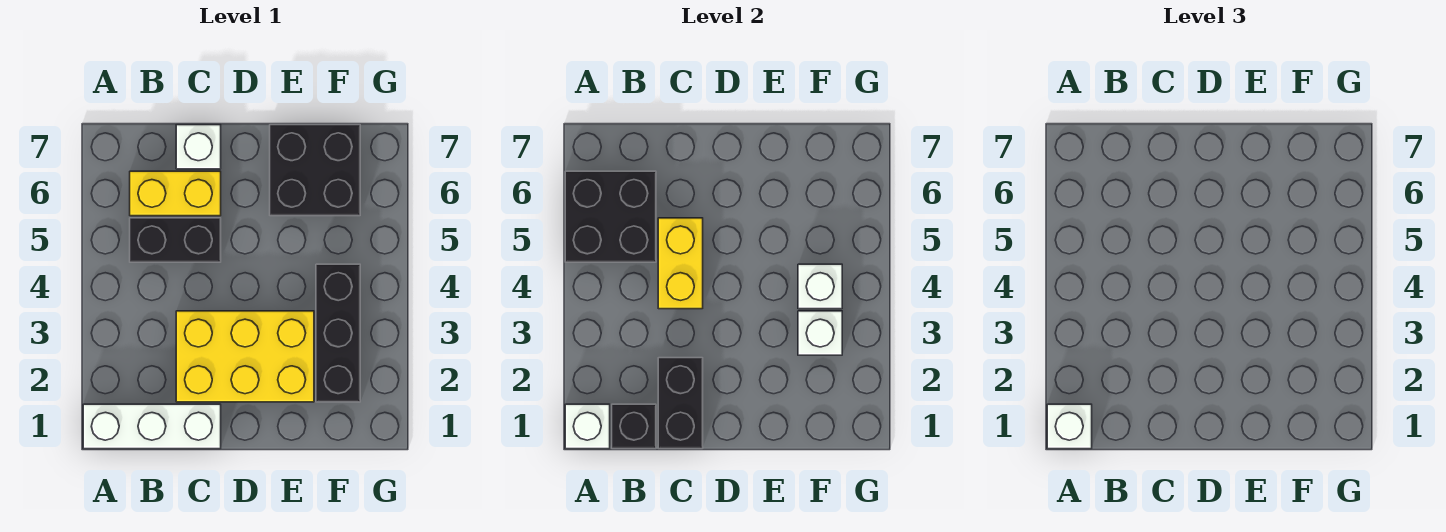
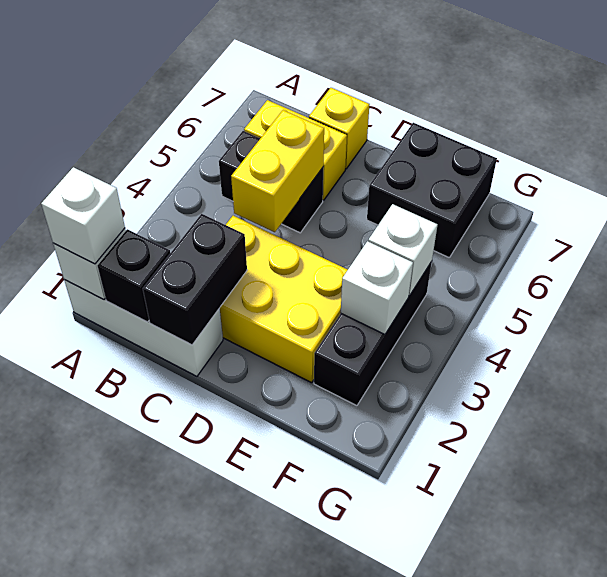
black brick A5:B6 level 2 -> none
white brick C7 level 1 -> yellow brick C7 level 1

